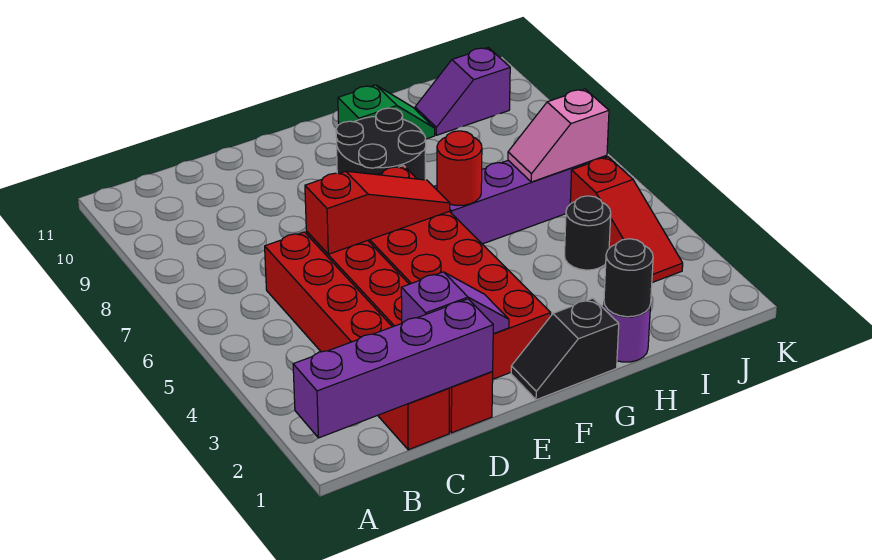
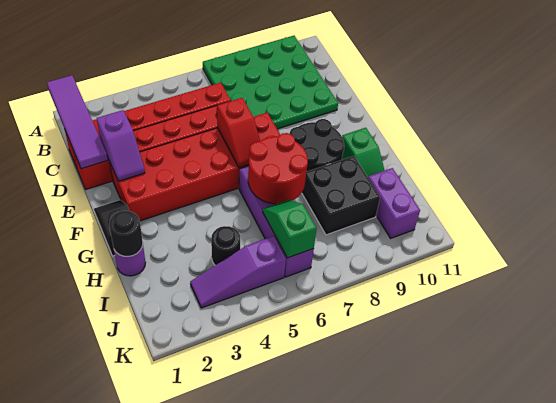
purple brick A1:D1 level 2 -> purple tile A1:D1 level 2
none -> green plate A7:D10 level 1
red slope D6:F6 level 2 top D -> red slope E6:F6 level 2 top E
red round brick G6 level 2 -> red round brick G6:H7 level 2
none -> black brick H8:I9 level 1
pink slope I6:J6 level 2 top J -> green slope I6:J6 level 2 top J
purple slope I10:J10 level 1 top J -> purple brick I10:J10 level 1
red slope J3:J5 level 1 top 5 -> purple slope J3:J5 level 1 top 5

